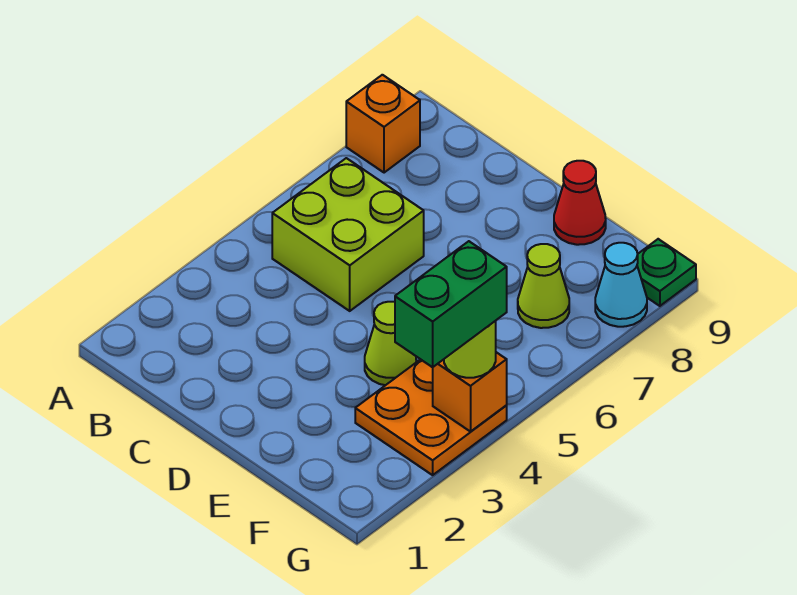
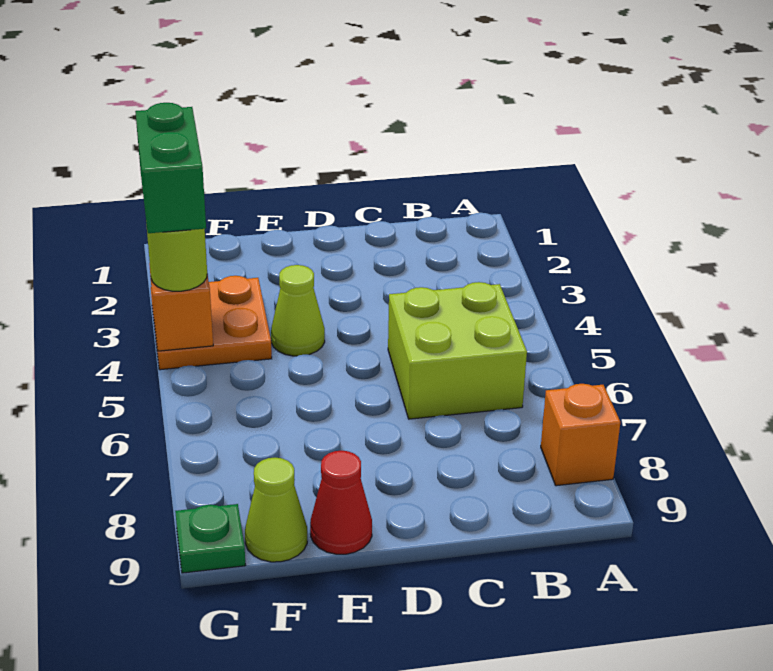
lime cone F7 level 1 -> lime cone F9 level 1
cyan cone G8 level 1 -> none

